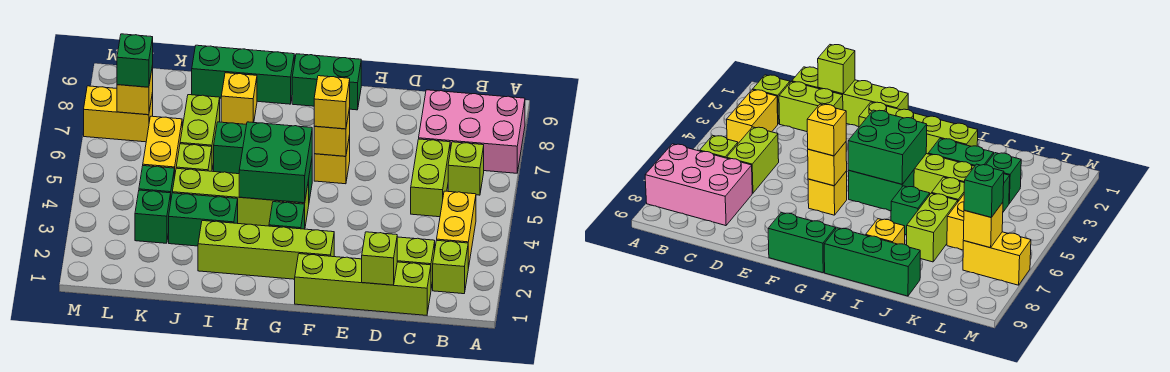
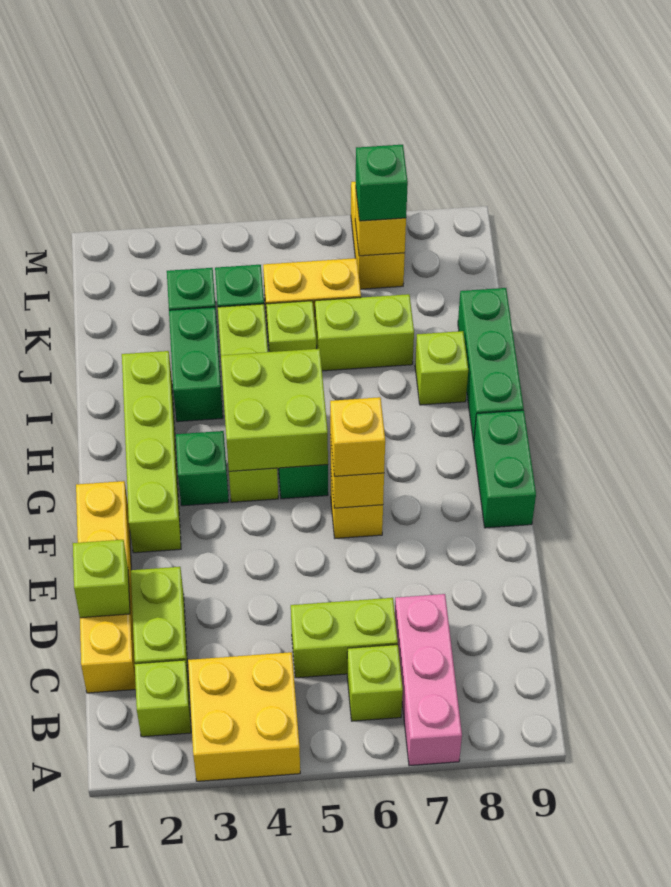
pink brick A7:C8 level 1 -> pink brick A7:C7 level 1
yellow brick B3:B4 level 1 -> yellow brick A3:B4 level 1
lime brick C1:F1 level 1 -> yellow brick C1:F1 level 1
green brick G4:H5 level 2 -> lime brick G4:H5 level 2
green brick I6 level 1 -> none
yellow brick I8 level 1 -> lime brick I8 level 1

